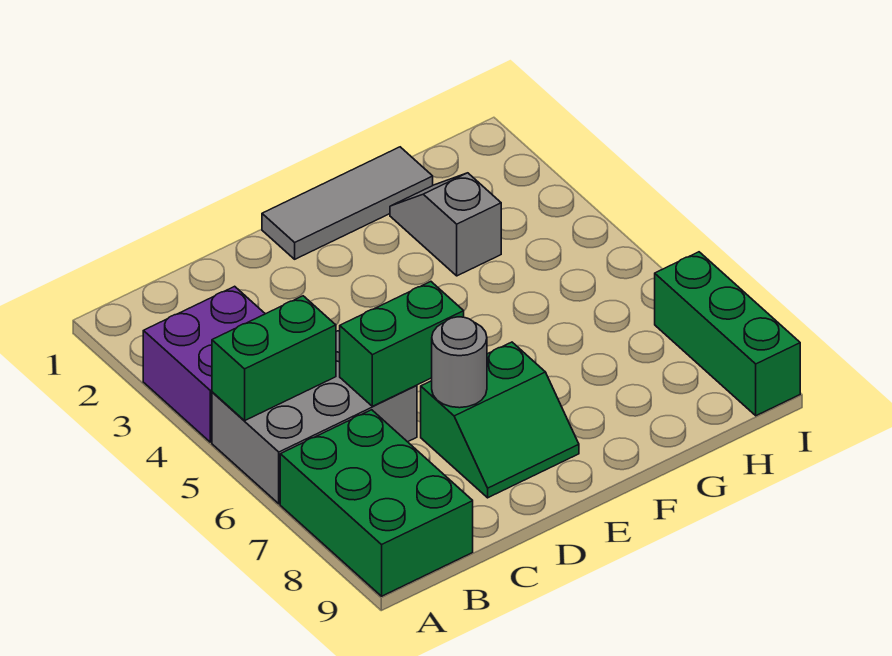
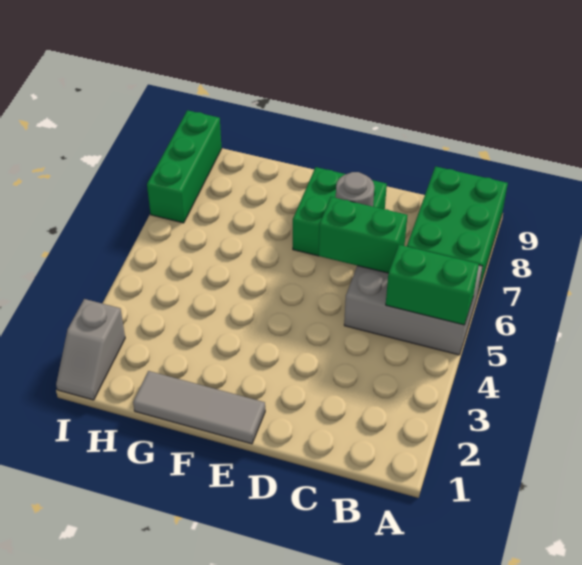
purple brick A3:B4 level 1 -> none
green slope D7:E8 level 1 top 7 -> green brick D7:E8 level 1
grey slope G2:G3 level 1 top 3 -> grey slope I1:I2 level 1 top 2

